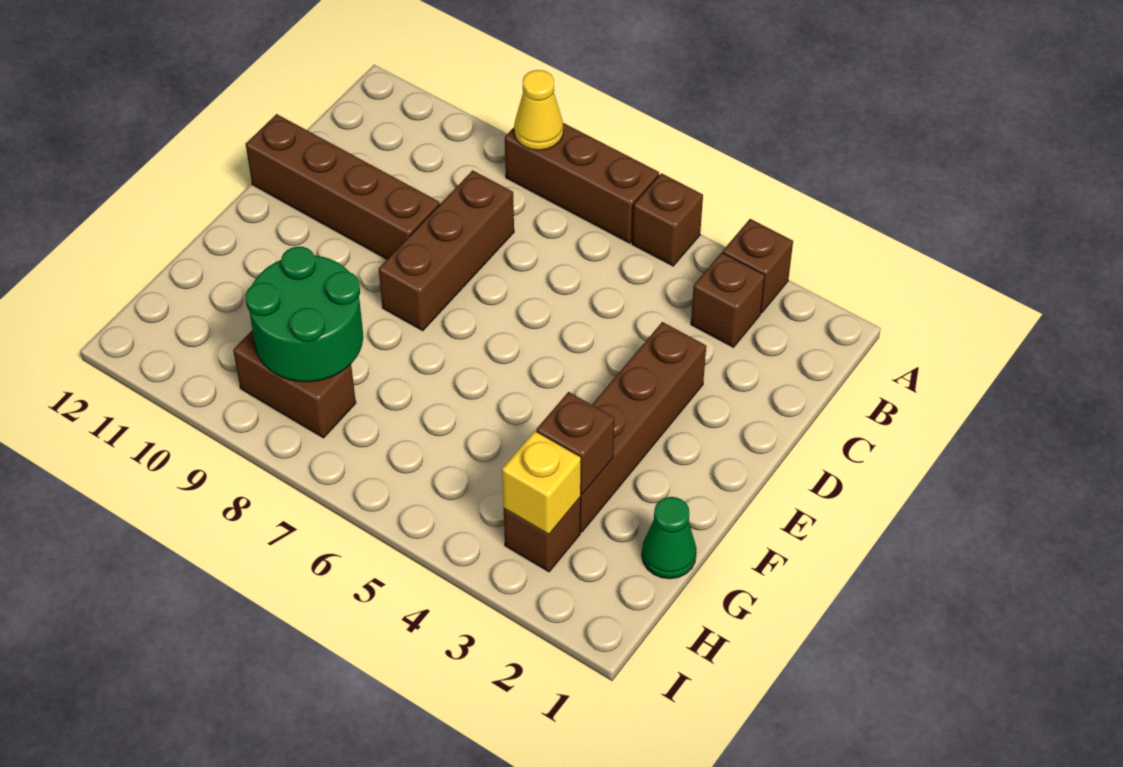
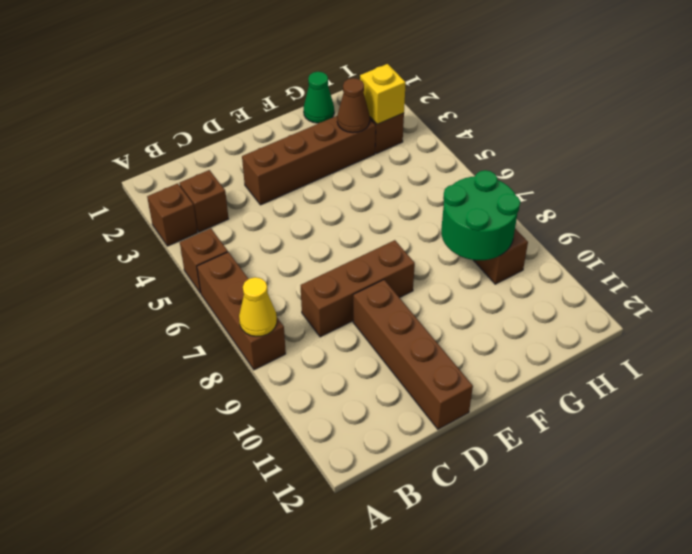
brown brick G3 level 2 -> brown cone G3 level 2

